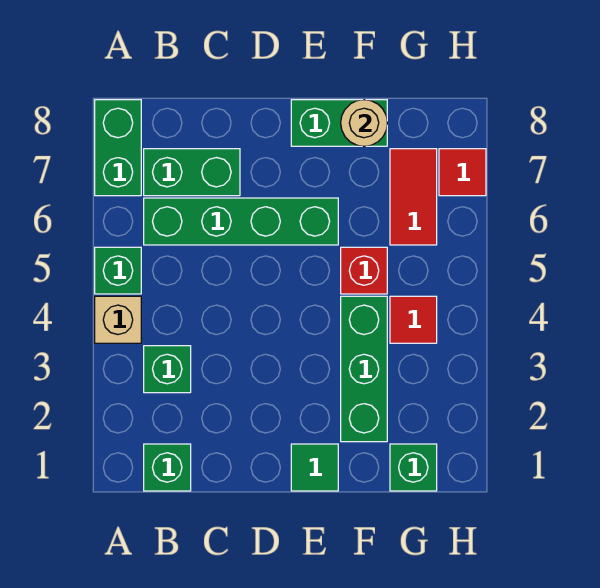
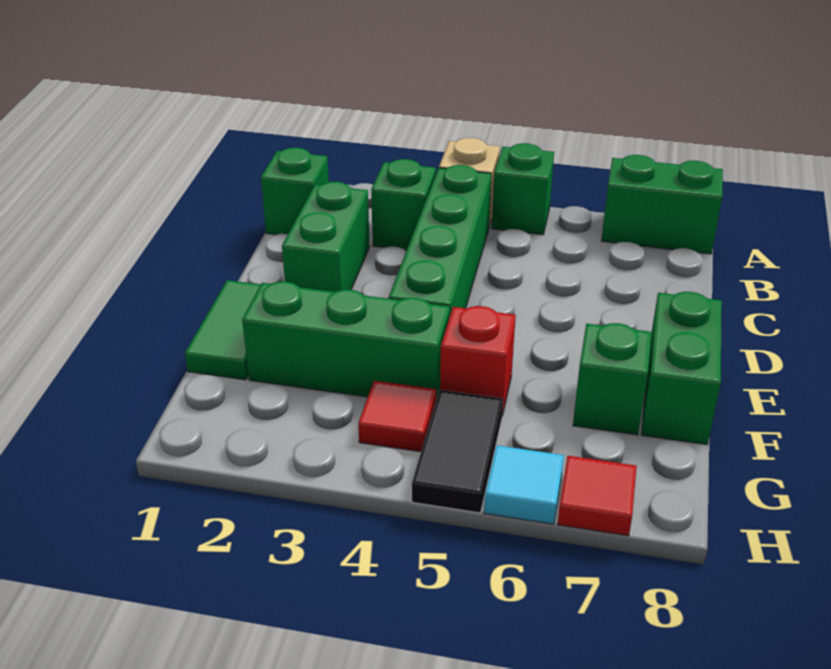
green brick B6:E6 level 1 -> green brick B4:E4 level 1
green brick B7:C7 level 1 -> green brick C2:D2 level 1
green tile E1 level 1 -> green tile E1:F1 level 1
tan round brick F8 level 2 -> none
green brick G1 level 1 -> green brick F7 level 1
none -> black tile G5:H5 level 1
red tile G6:G7 level 1 -> none
none -> cyan tile H6 level 1

